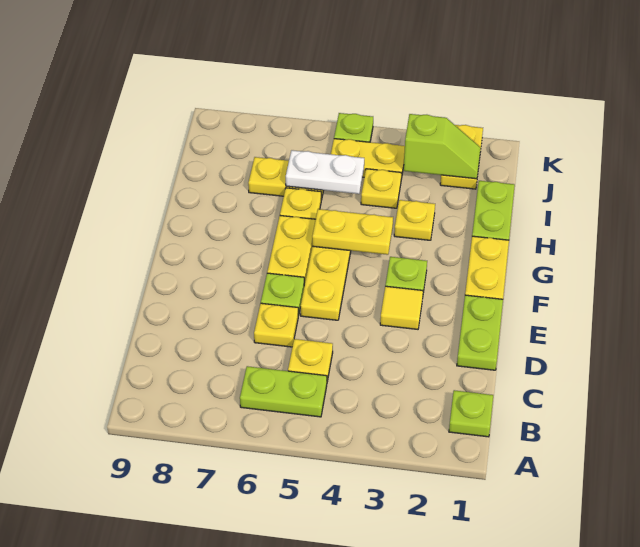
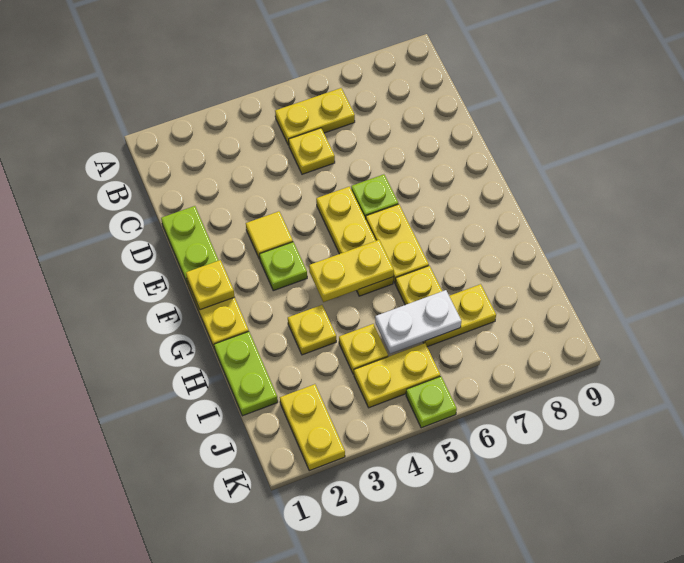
lime plate B1 level 1 -> none
lime plate B5:B6 level 1 -> yellow plate B5:B6 level 1
yellow plate D6 level 1 -> yellow plate F1 level 2
lime slope J2:J3 level 2 top 3 -> none

